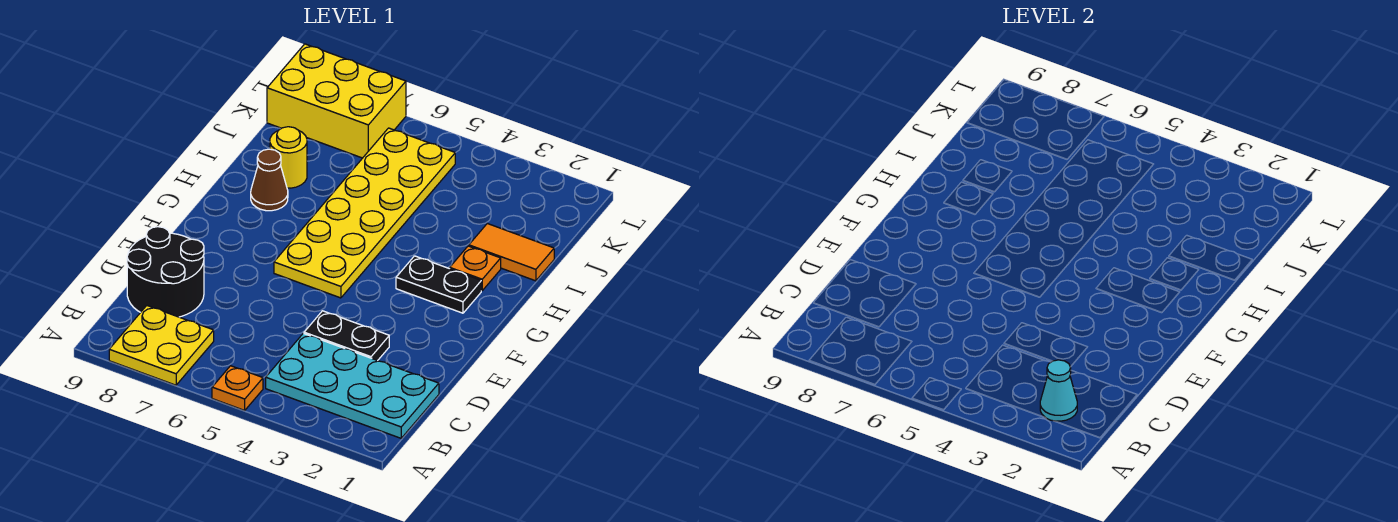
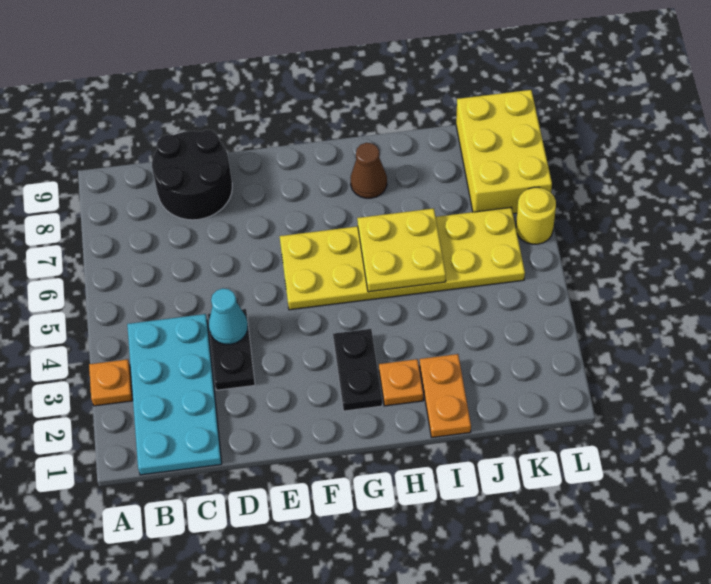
orange plate A5 level 1 -> orange plate A3 level 1
yellow plate A7:B8 level 1 -> yellow plate H5:I6 level 2
cyan cone B2 level 2 -> cyan cone D4 level 2
orange tile I1:I2 level 1 -> orange plate I1:I2 level 1
yellow round brick I8 level 1 -> yellow round brick L6 level 1

